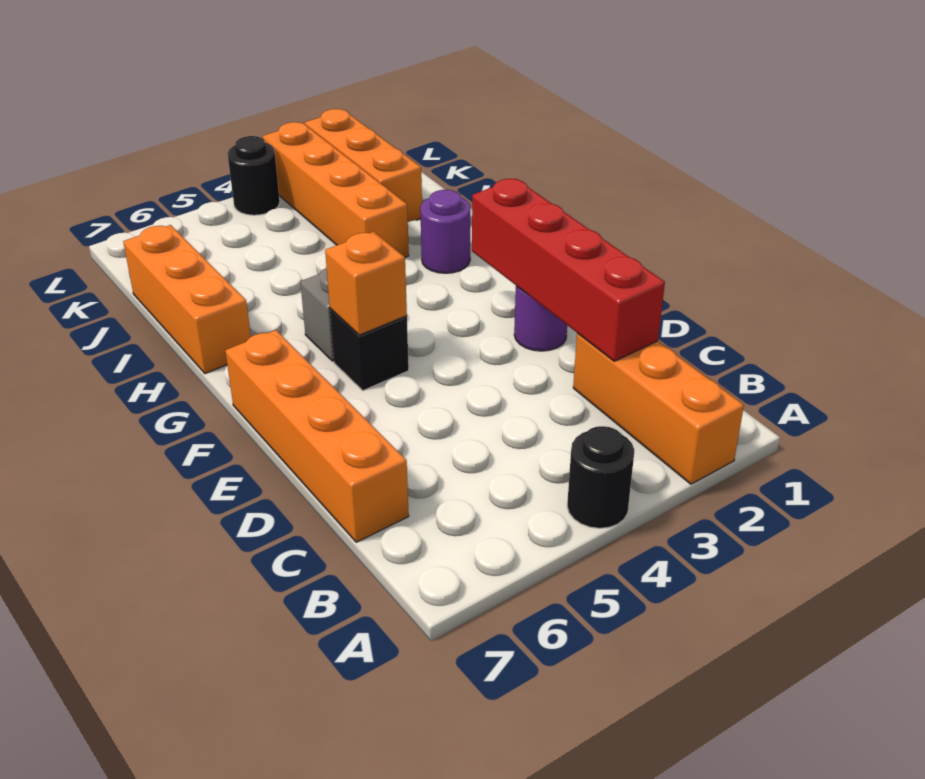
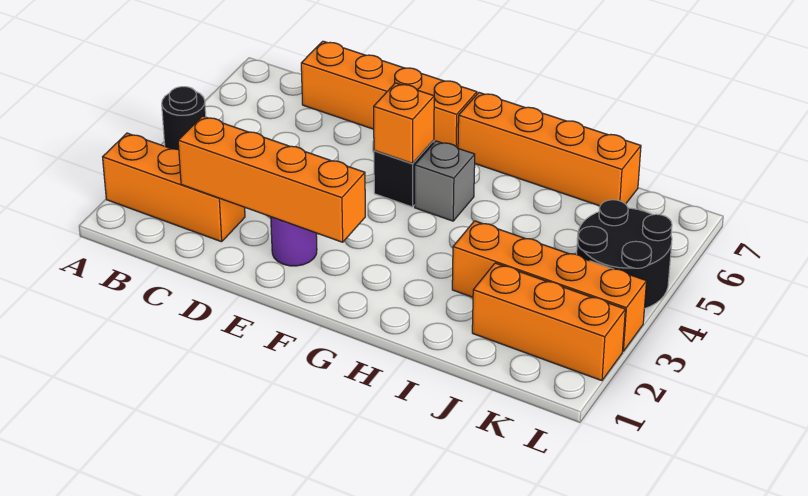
red brick C2:F2 level 2 -> orange brick C2:F2 level 2
purple round brick H2 level 1 -> none
orange brick H7:J7 level 1 -> orange brick G7:J7 level 1
black round brick L4 level 1 -> black round brick K4:L5 level 1

